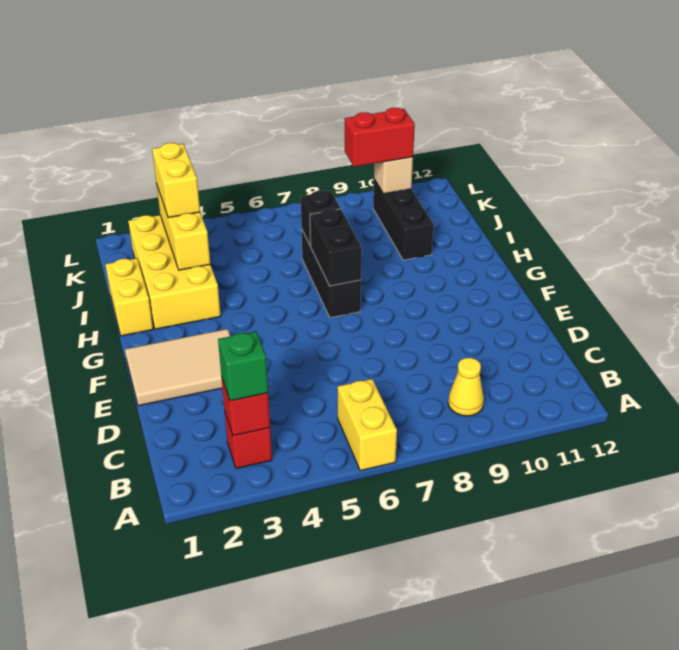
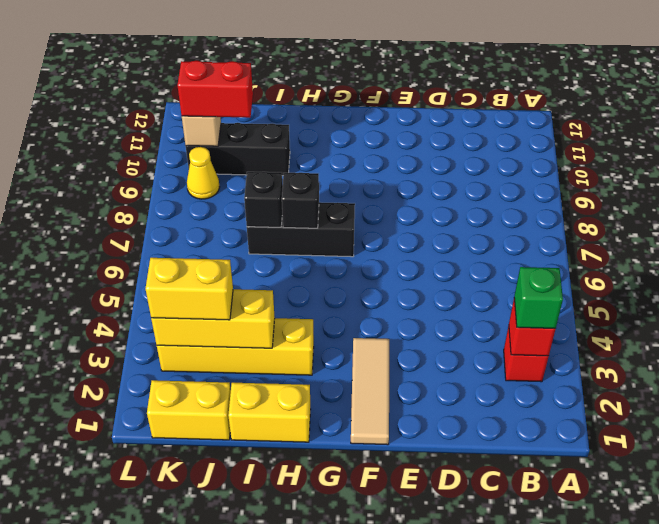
yellow brick A6:B6 level 1 -> yellow brick J1:K1 level 1
yellow cone B9 level 1 -> yellow cone K9 level 1
tan tile E1:F3 level 1 -> tan tile F1:F3 level 1
black brick G7:H7 level 2 -> black brick H7 level 2
yellow brick H2:K3 level 1 -> yellow brick H3:K3 level 1
red brick K9:K10 level 3 -> red brick J10:K10 level 3

